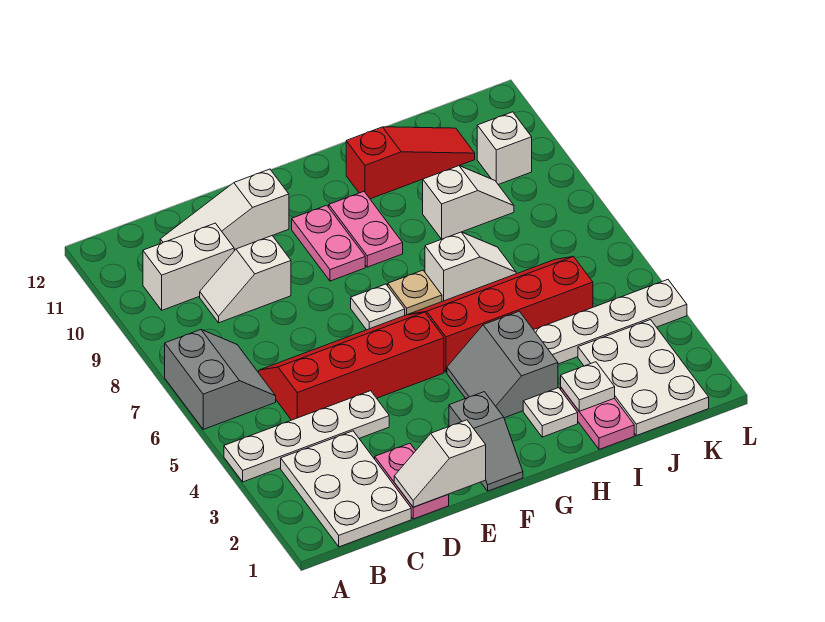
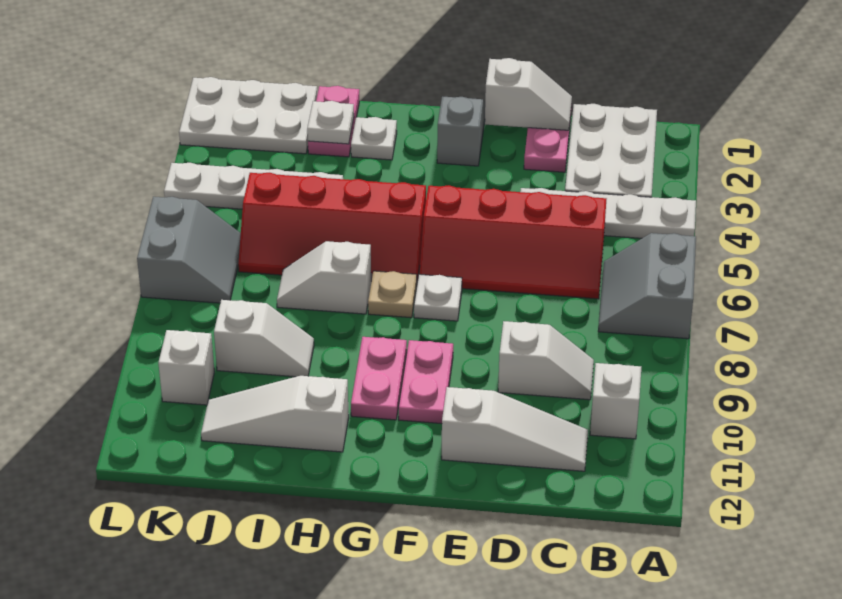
white brick B10:C10 level 1 -> white brick B10 level 1
grey slope G3:H4 level 1 top H -> grey slope K6:L7 level 1 top L
red slope H11:J11 level 1 top H -> white slope H11:J11 level 1 top H
white slope I9:J9 level 1 top I -> white slope I9:J9 level 1 top J
white plate J1:K3 level 1 -> white plate J1:L2 level 1

